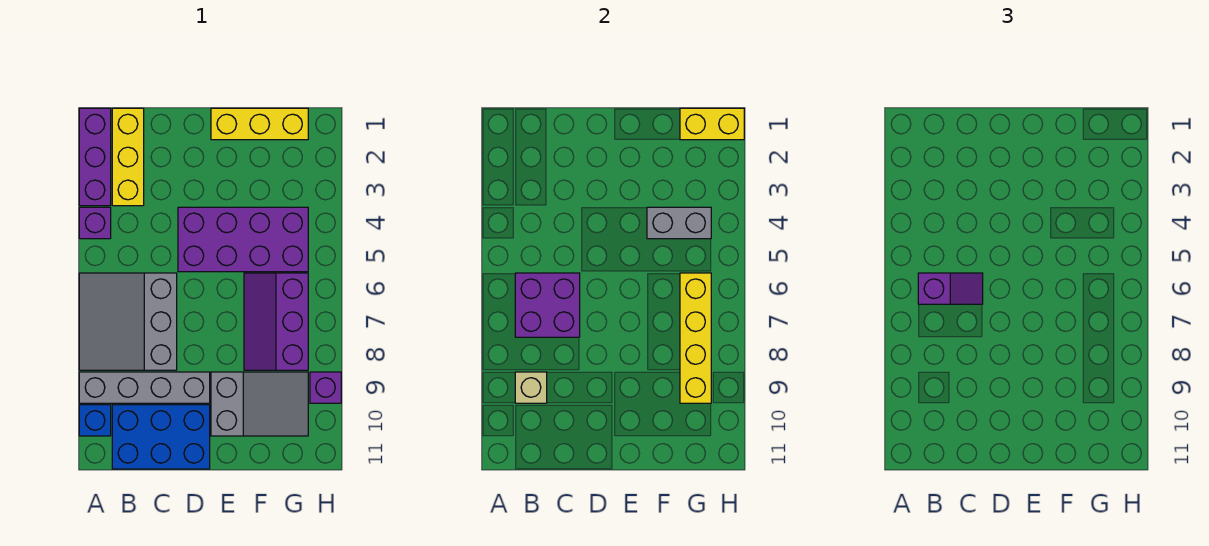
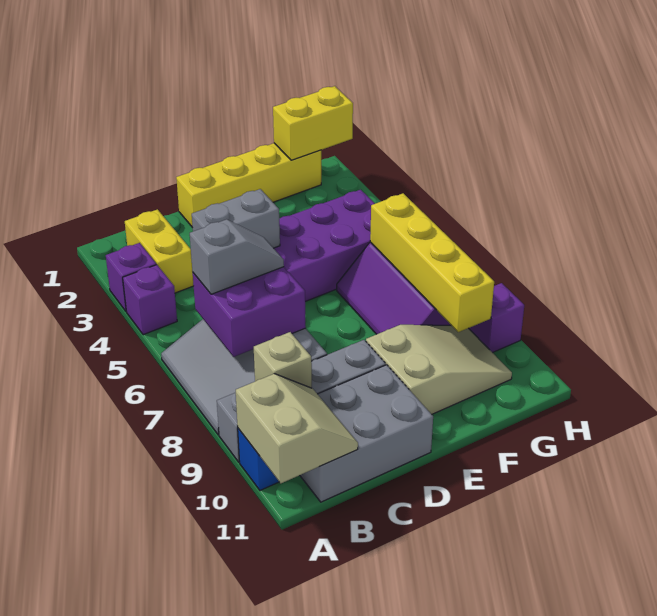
purple brick A1:A3 level 1 -> purple brick A3 level 1
none -> tan slope A10:B11 level 2 top A
yellow brick B1:B3 level 1 -> yellow brick B2:B3 level 1
purple slope B6:C6 level 3 top B -> grey slope B6:C6 level 3 top B
blue brick B10:D11 level 1 -> grey brick B10:D11 level 1
yellow brick E1:G1 level 1 -> yellow brick D1:G1 level 1
grey slope E9:G10 level 1 top E -> tan slope E9:G10 level 1 top E
grey brick F4:G4 level 2 -> grey brick C4:D4 level 2

